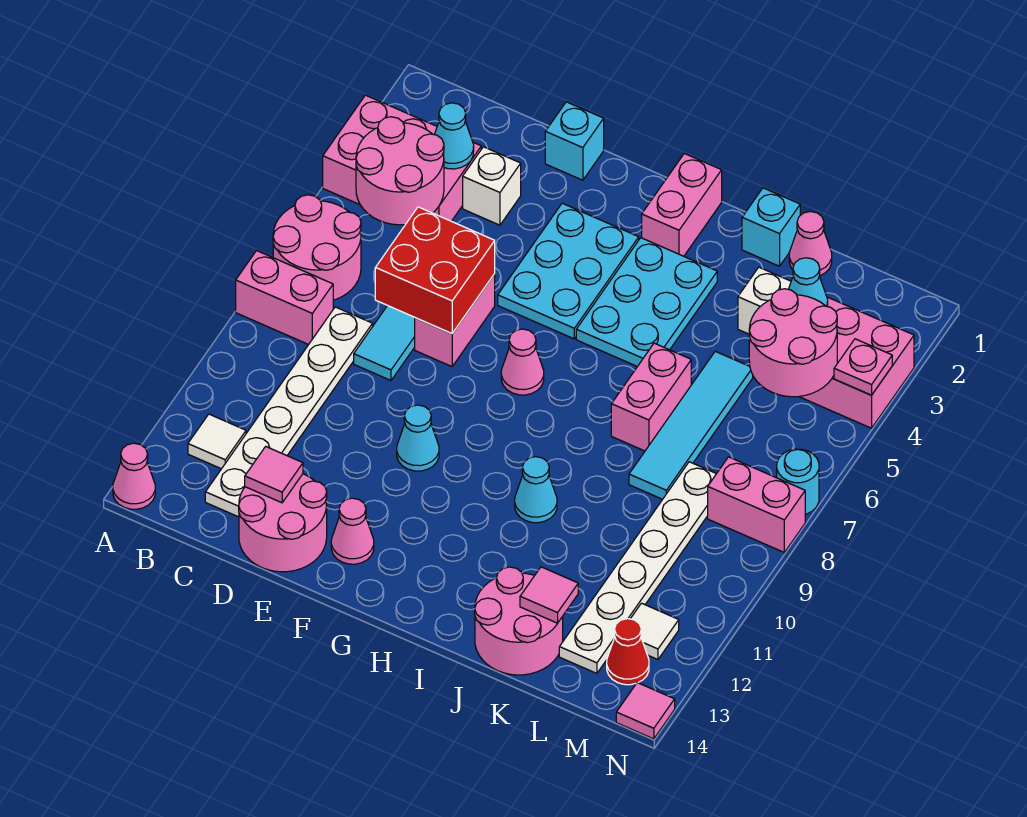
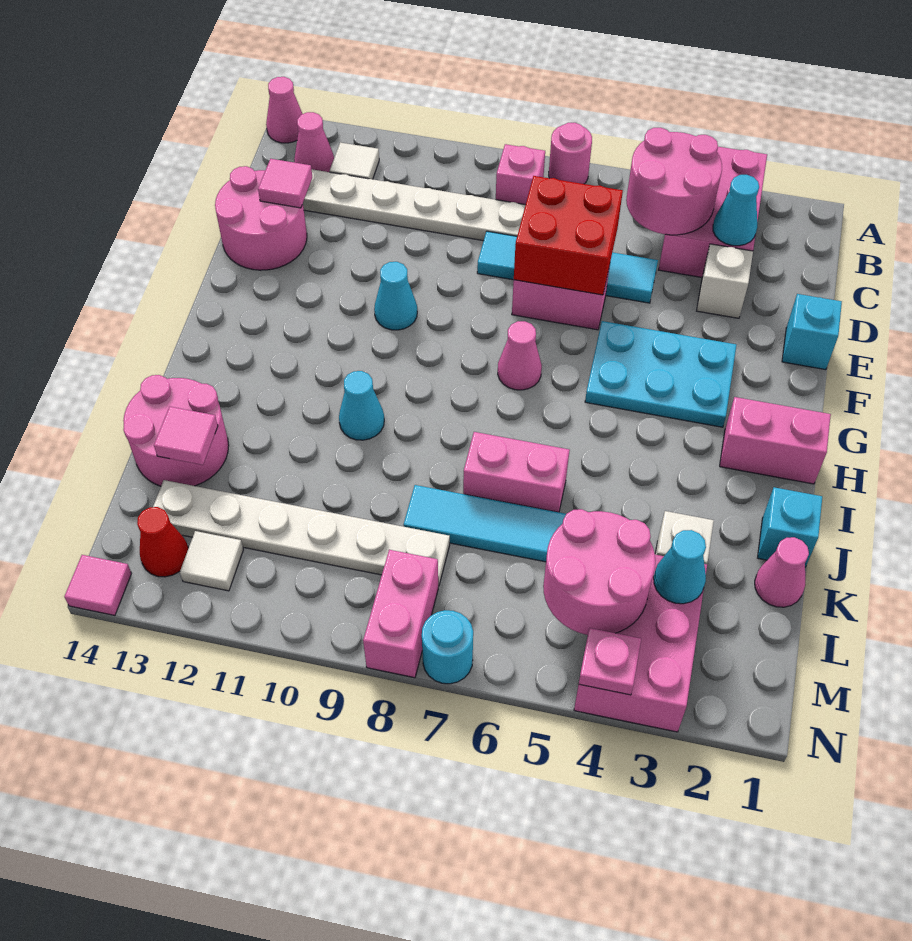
pink round brick A6:B7 level 1 -> pink round brick A7 level 1
pink brick A8:B8 level 1 -> pink brick B8 level 1
pink cone F13 level 1 -> pink cone B13 level 1
cyan plate H3:I5 level 1 -> none

